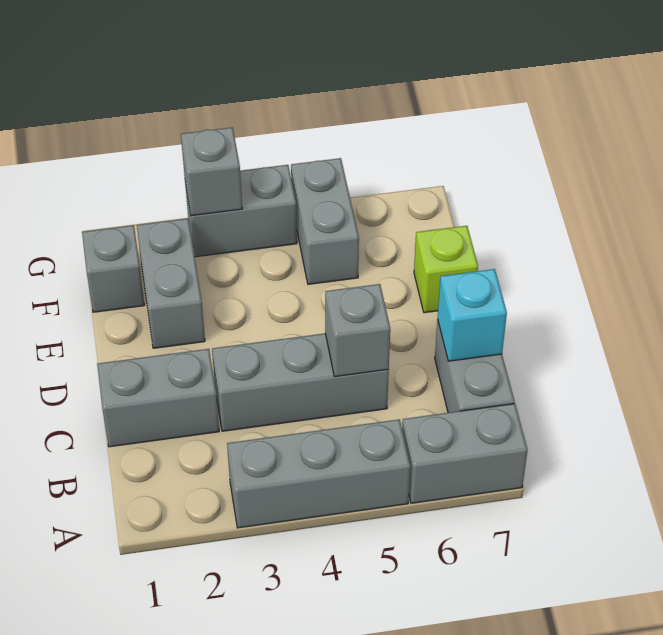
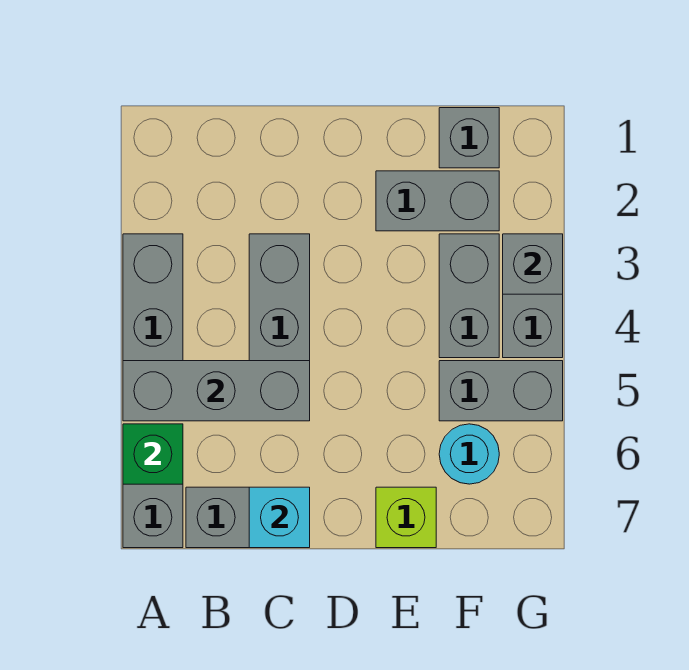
none -> green brick A6 level 2
grey brick C1:C2 level 1 -> grey brick F3:F4 level 1
grey brick C5 level 2 -> grey brick A5:C5 level 2
none -> cyan round brick F6 level 1

